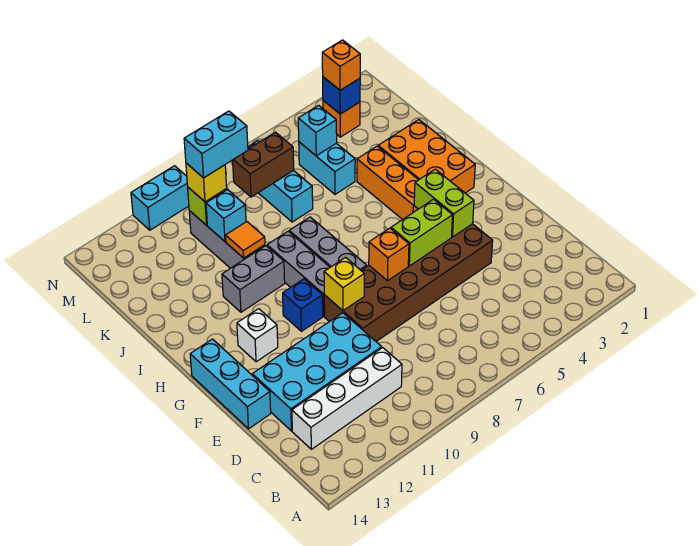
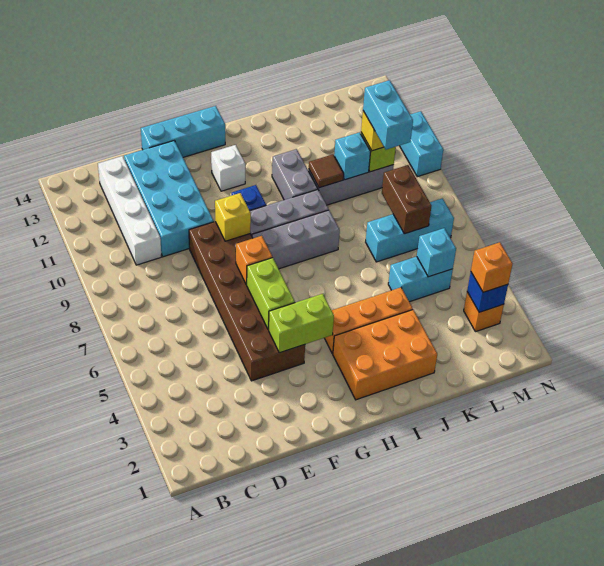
orange tile J10 level 2 -> brown tile J10 level 2

